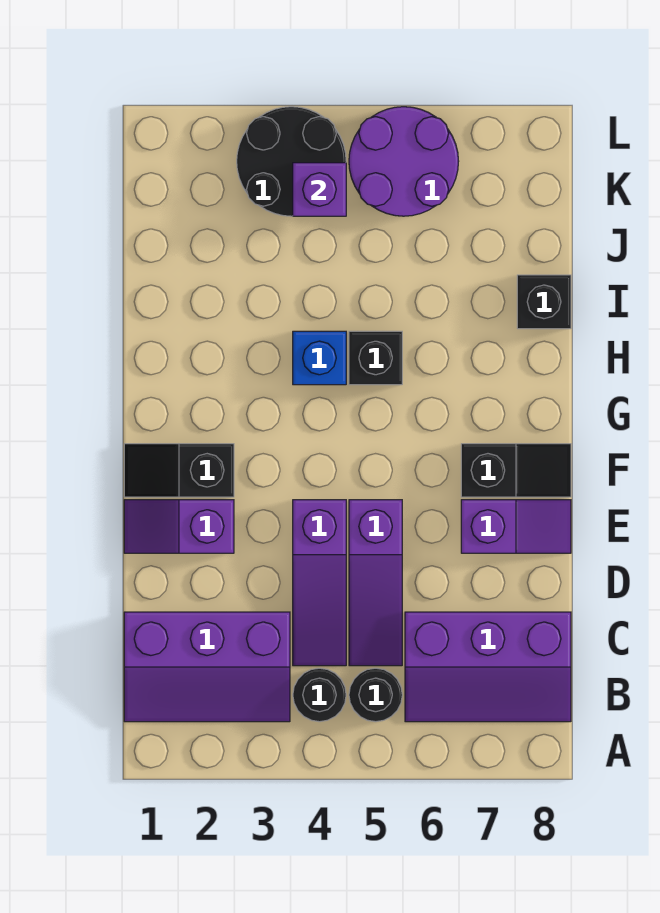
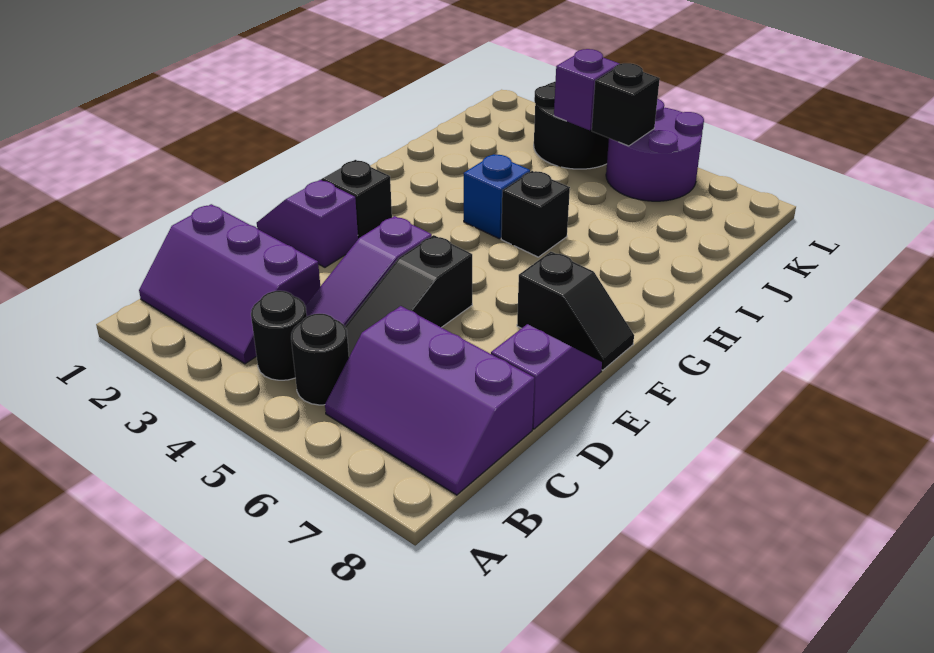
purple slope C5:E5 level 1 top E -> black slope C5:E5 level 1 top E
purple slope E7:E8 level 1 top 7 -> purple slope D8:E8 level 1 top D
black brick I8 level 1 -> black brick K5 level 2

